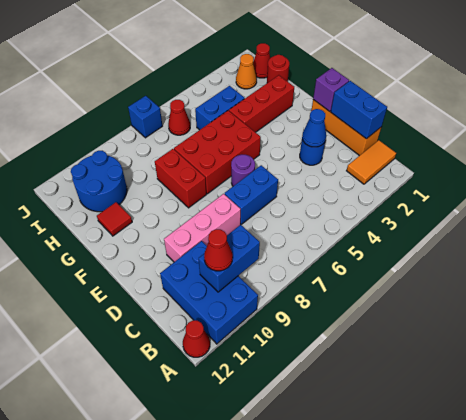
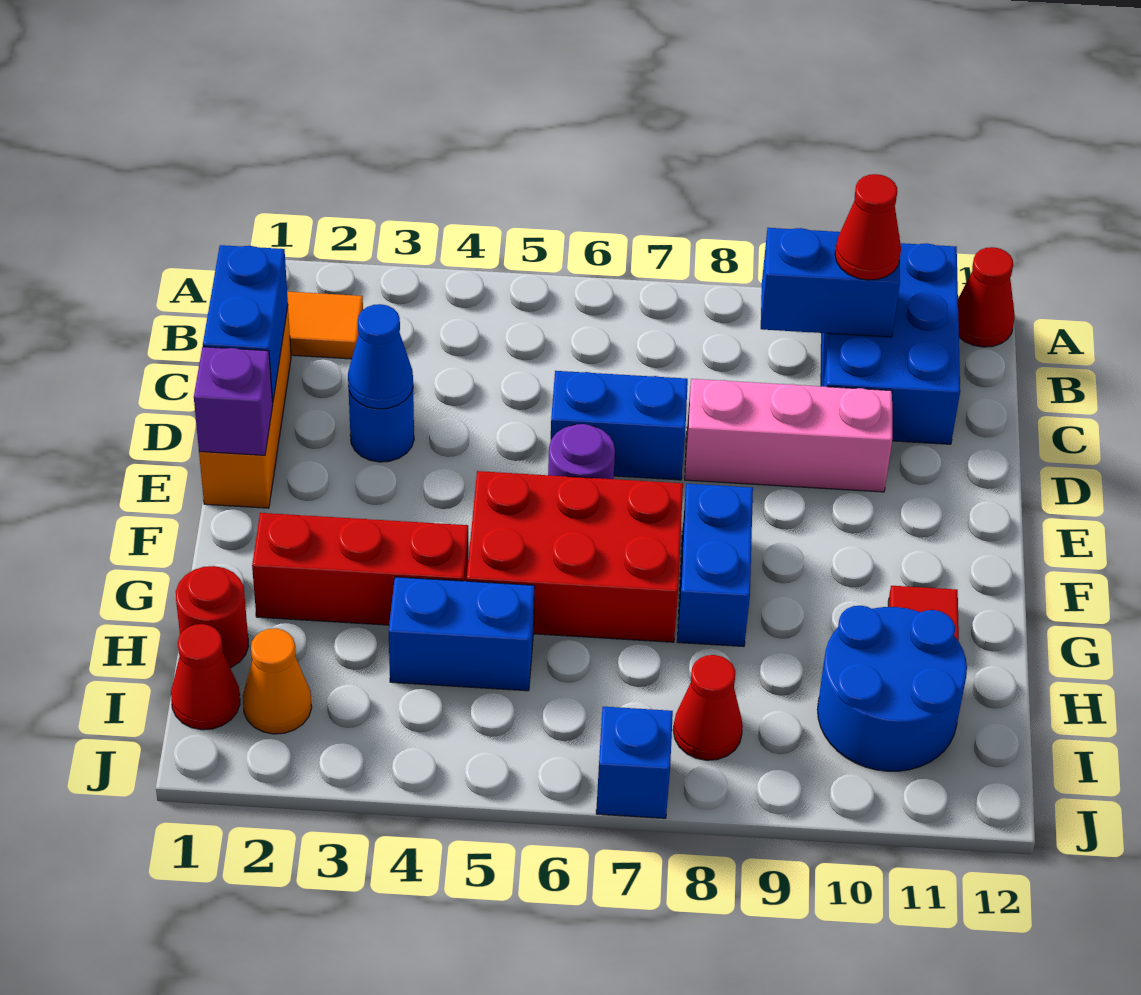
red brick F8:G8 level 1 -> blue brick F8:G8 level 1
red cone I6 level 1 -> red cone I8 level 1

